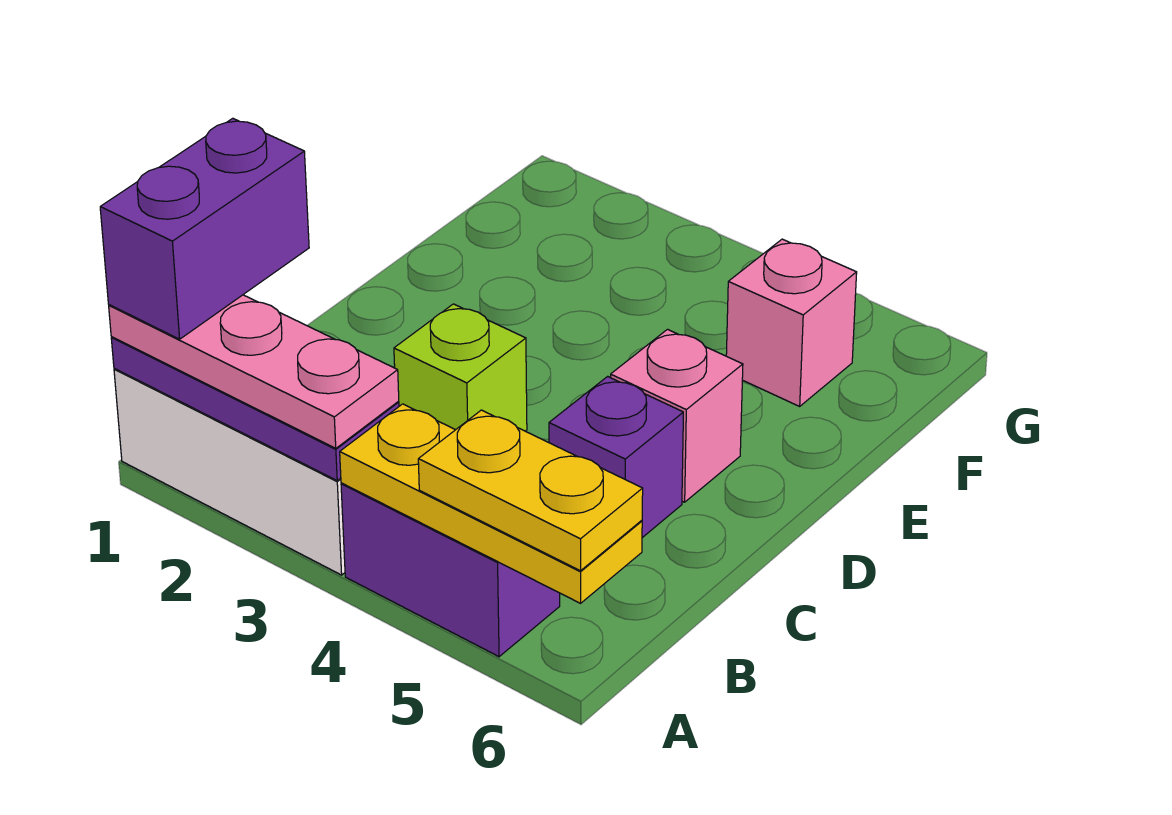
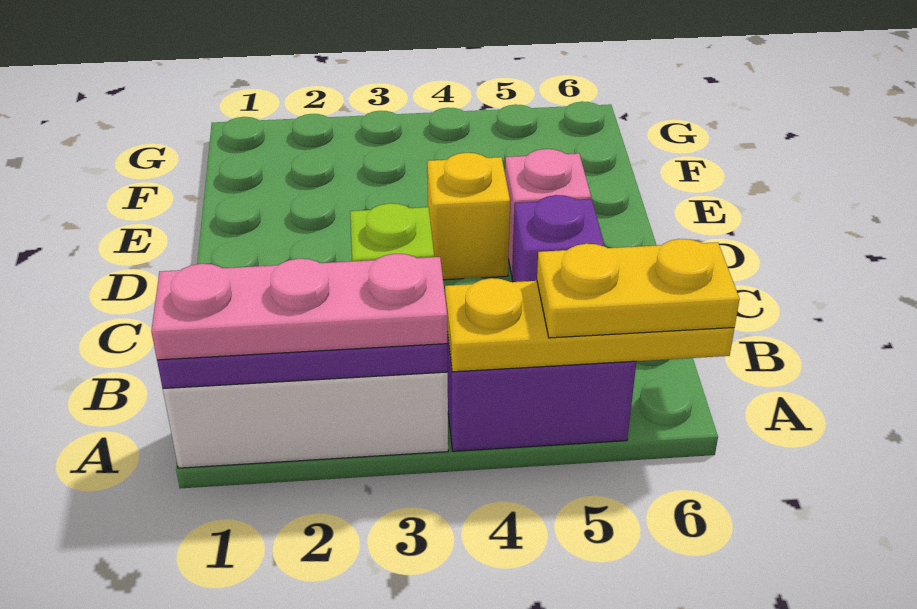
purple brick A1:B1 level 4 -> none
none -> yellow brick D4 level 1
pink brick F5 level 1 -> none

